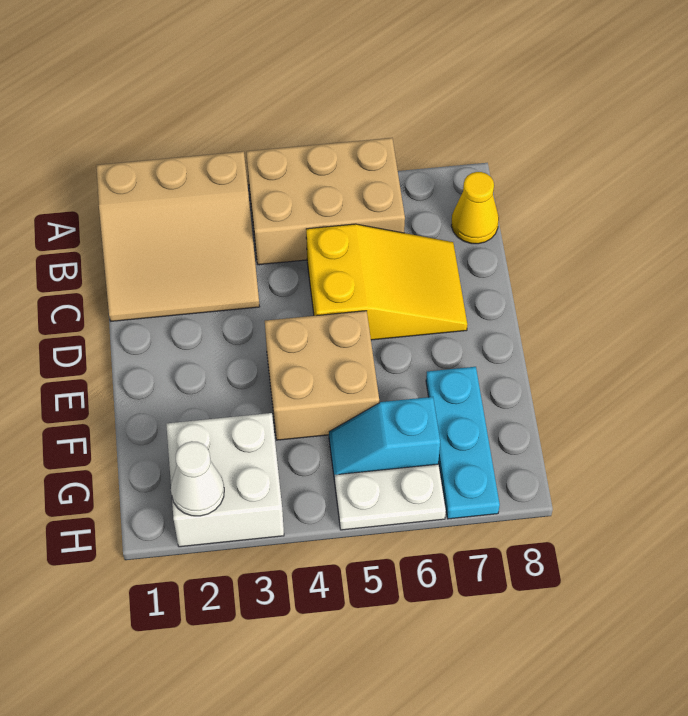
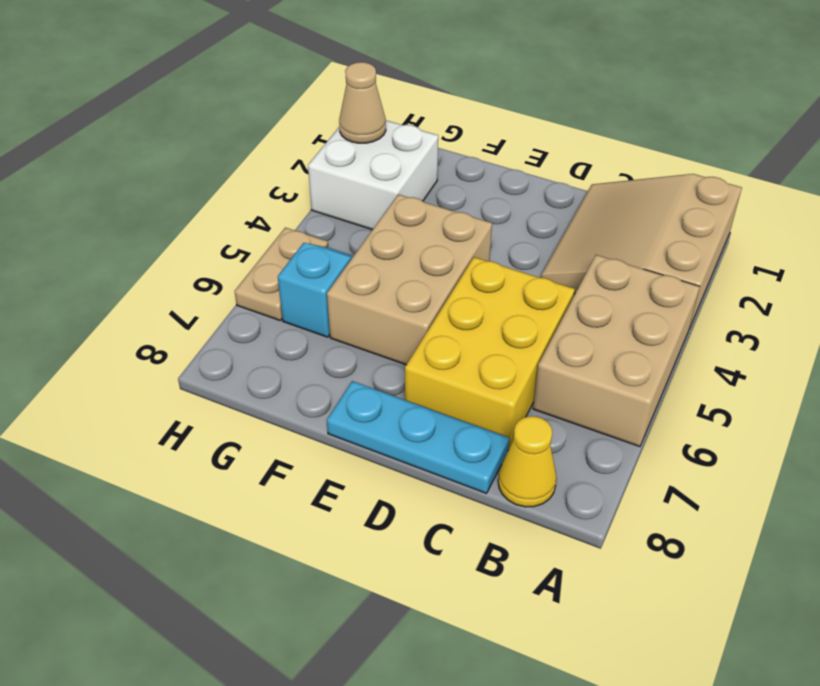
yellow slope C5:D7 level 1 top 5 -> yellow brick C5:D7 level 1
tan brick E4:F5 level 1 -> tan brick E4:F6 level 1
cyan plate F7:H7 level 1 -> cyan plate C8:E8 level 1
white cone H2 level 2 -> tan cone H2 level 2
white plate H5:H6 level 1 -> tan plate H5:H6 level 1

